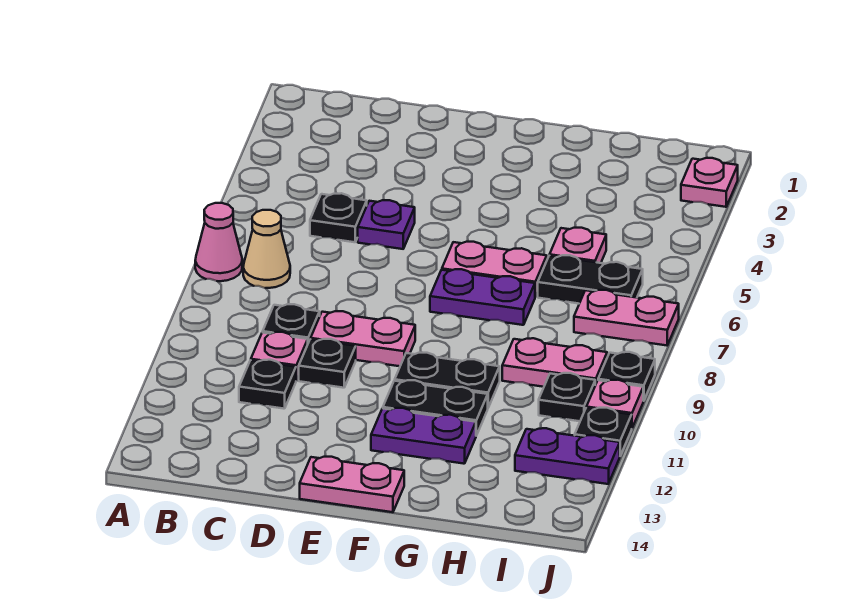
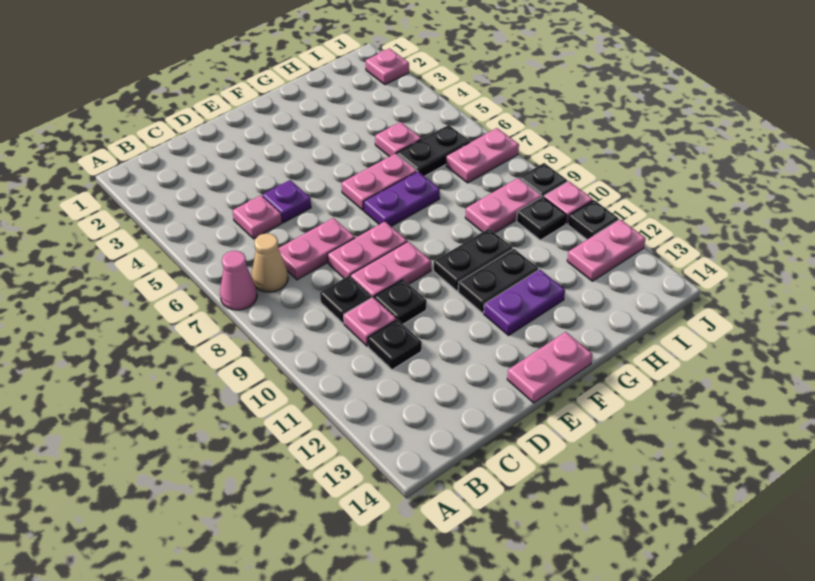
black plate C5 level 1 -> pink plate C5 level 1
none -> pink plate C7:D7 level 1
none -> pink plate D8:E8 level 1
purple plate I12:J12 level 1 -> pink plate I12:J12 level 1

